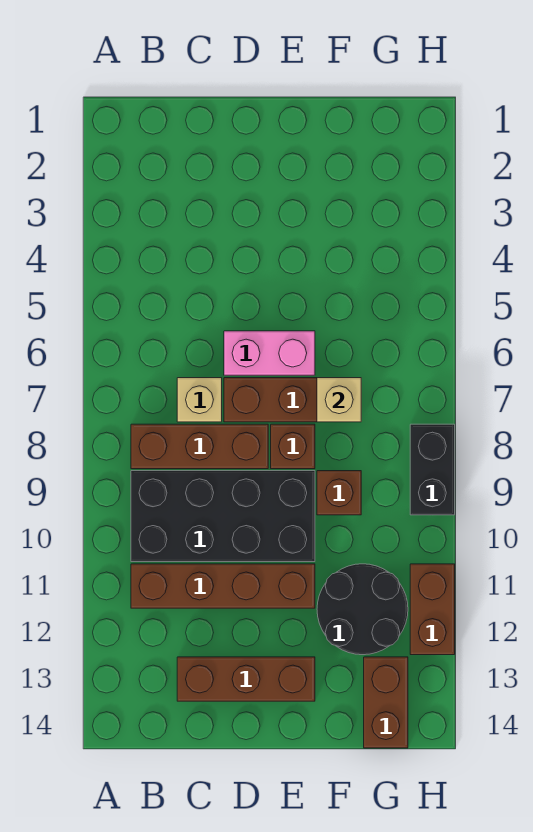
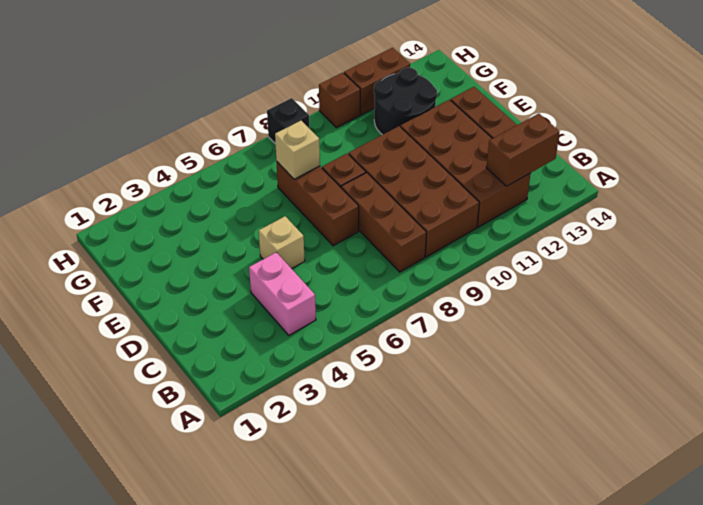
black brick B9:E10 level 1 -> brown brick B9:E10 level 1
brown brick B11:E11 level 1 -> brown brick B11:E12 level 1
tan brick C7 level 1 -> tan brick D5 level 1
pink brick D6:E6 level 1 -> pink brick B4:C4 level 1
brown brick F9 level 1 -> brown brick H10 level 1
brown brick G13:G14 level 1 -> brown brick B12:B13 level 2
black brick H8:H9 level 1 -> black brick H8 level 1

